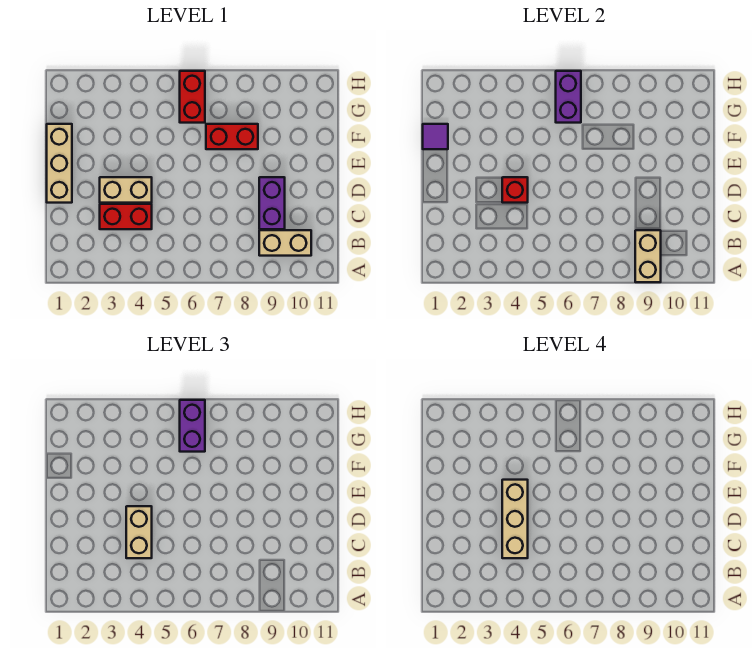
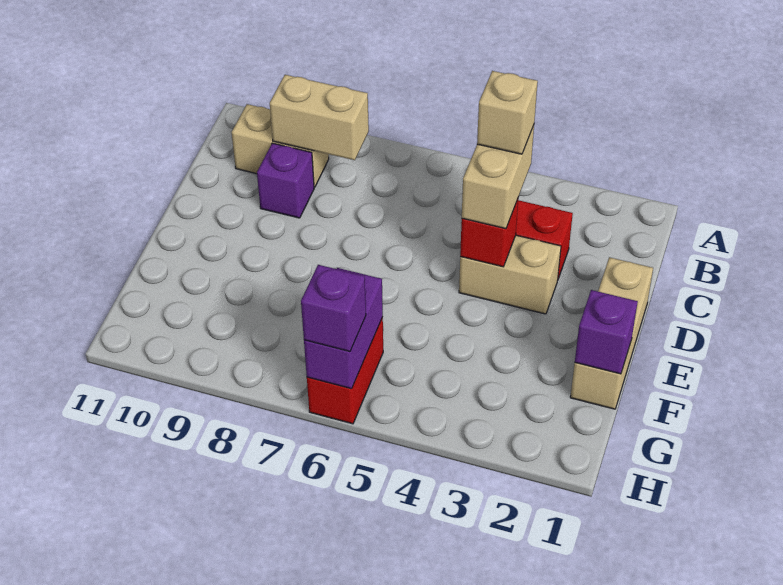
tan brick A9:B9 level 2 -> tan brick B8:B9 level 2
tan brick C4:E4 level 4 -> tan brick C4 level 4
purple brick C9:D9 level 1 -> purple brick C9 level 1
purple tile F1 level 2 -> purple brick F1 level 2
red brick F7:F8 level 1 -> none
purple brick G6:H6 level 3 -> purple brick H6 level 3

